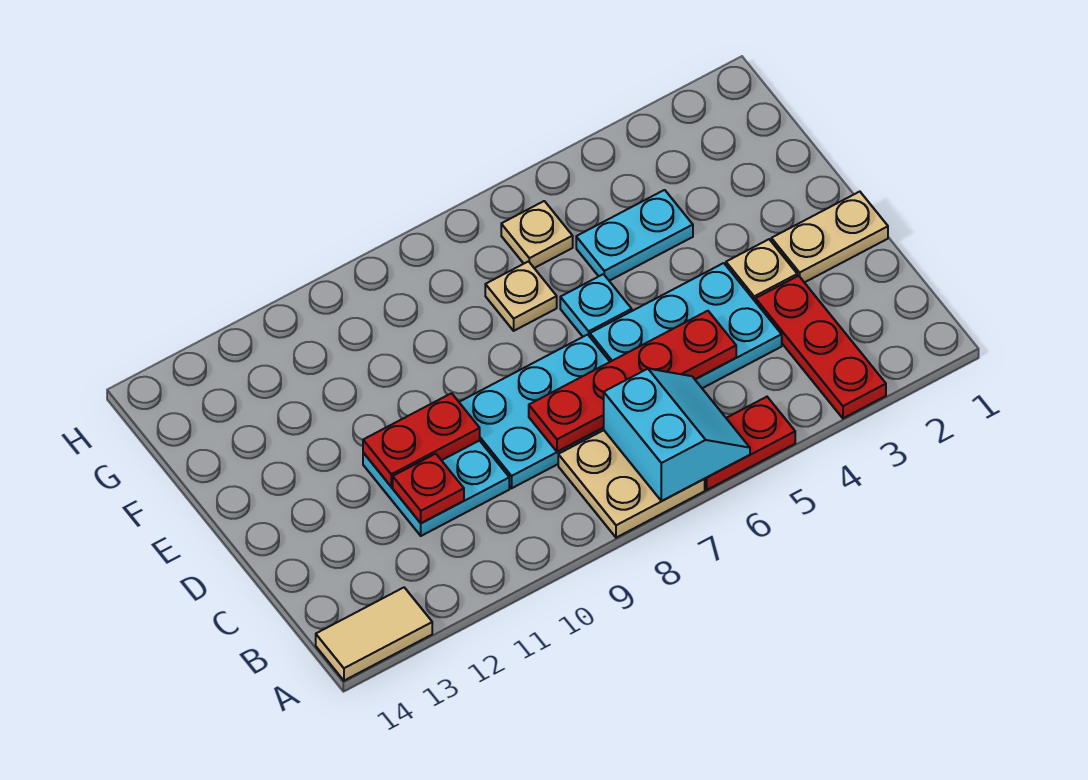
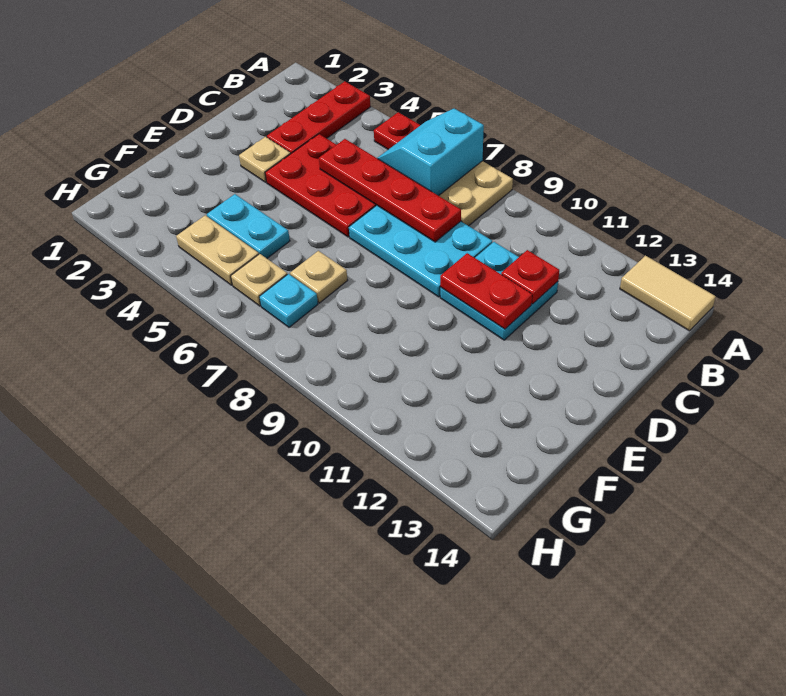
cyan plate C4:D6 level 1 -> red plate C4:D6 level 1
tan plate D1:D2 level 1 -> tan plate G4:G5 level 1
cyan plate E6 level 1 -> cyan plate G7 level 1

